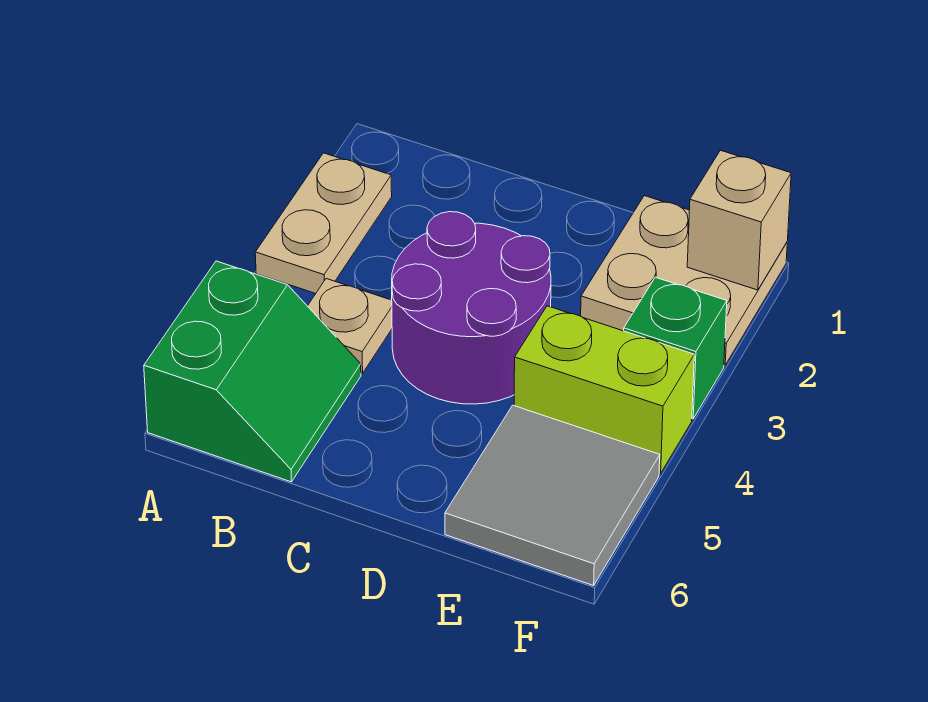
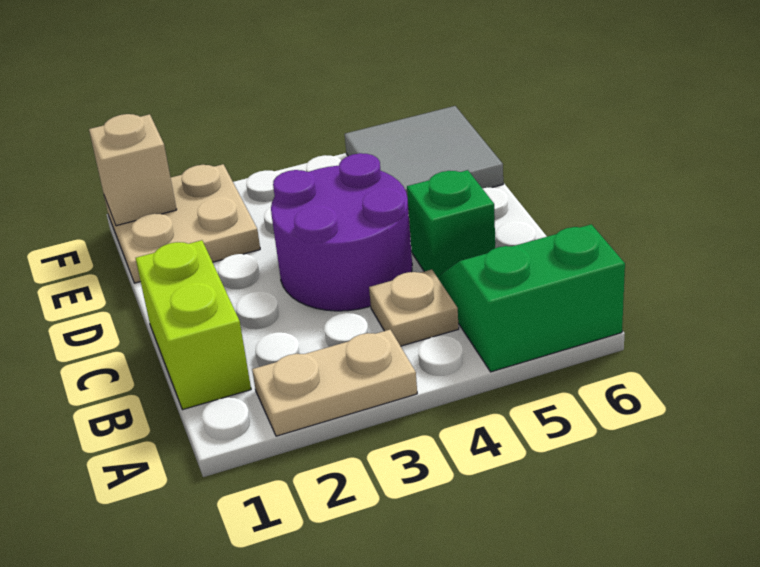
lime brick E4:F4 level 1 -> lime brick B1:C1 level 1
green brick F3 level 1 -> green brick C5 level 1

